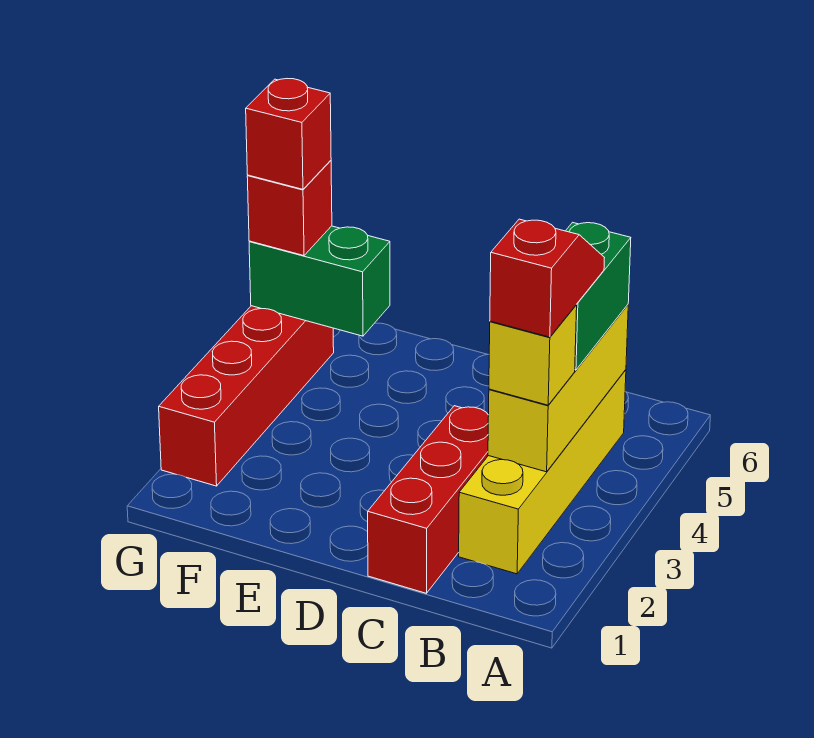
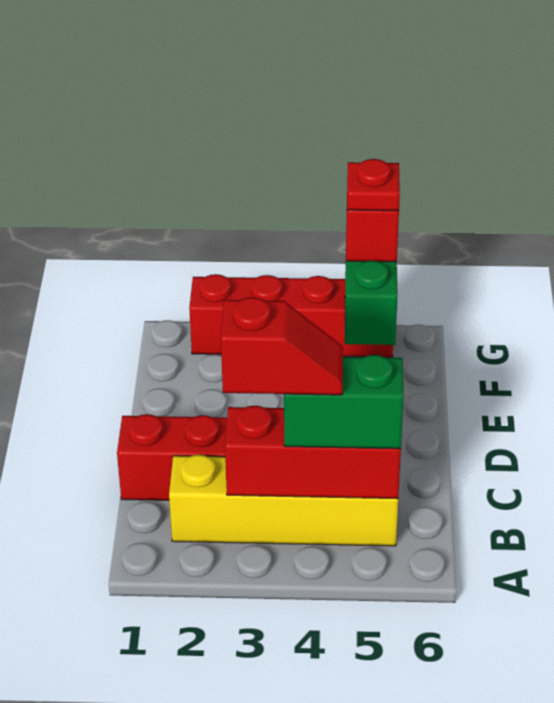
yellow brick B3:B5 level 2 -> red brick B3:B5 level 2
yellow brick B3 level 3 -> none
red brick G5 level 4 -> red plate G5 level 4

